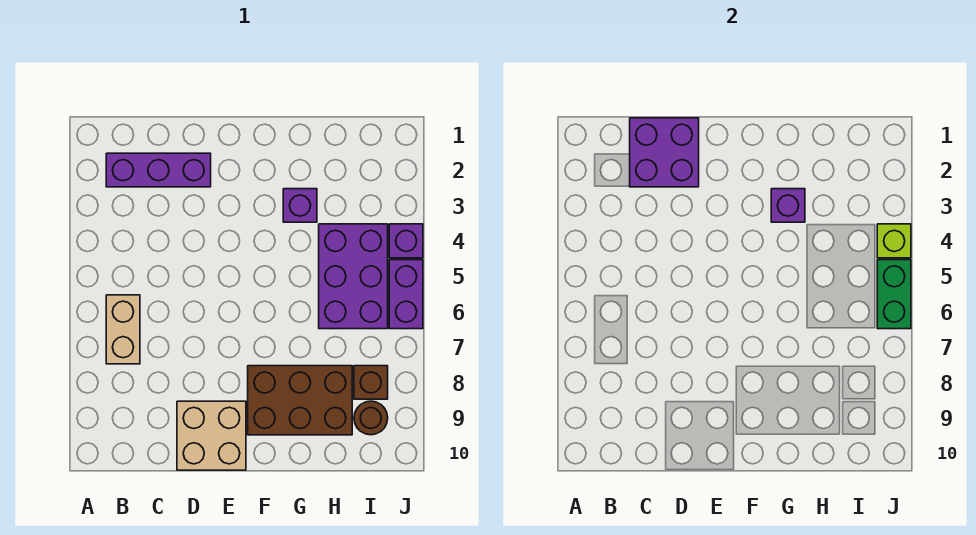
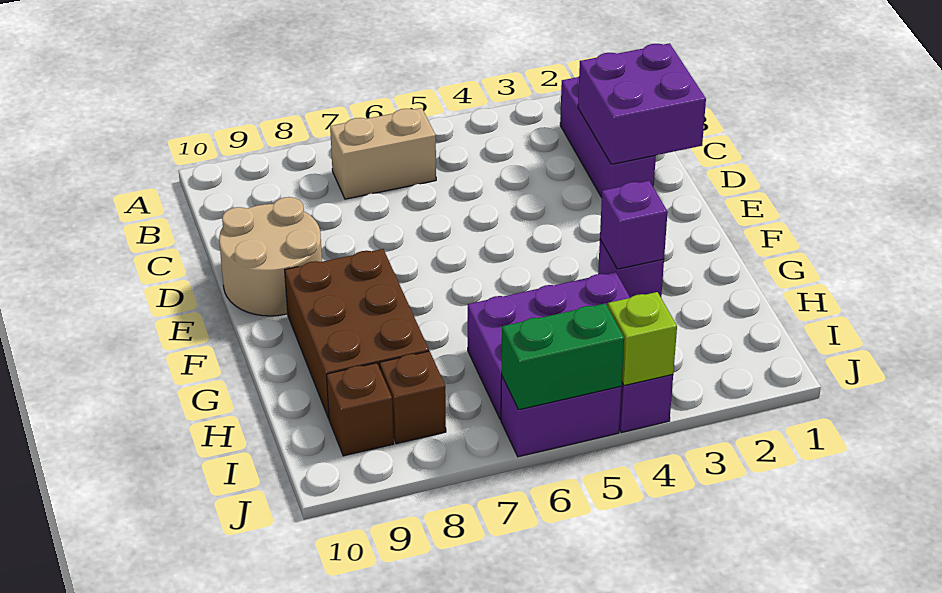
tan brick D9:E10 level 1 -> tan round brick D9:E10 level 1
brown round brick I9 level 1 -> brown brick I9 level 1

